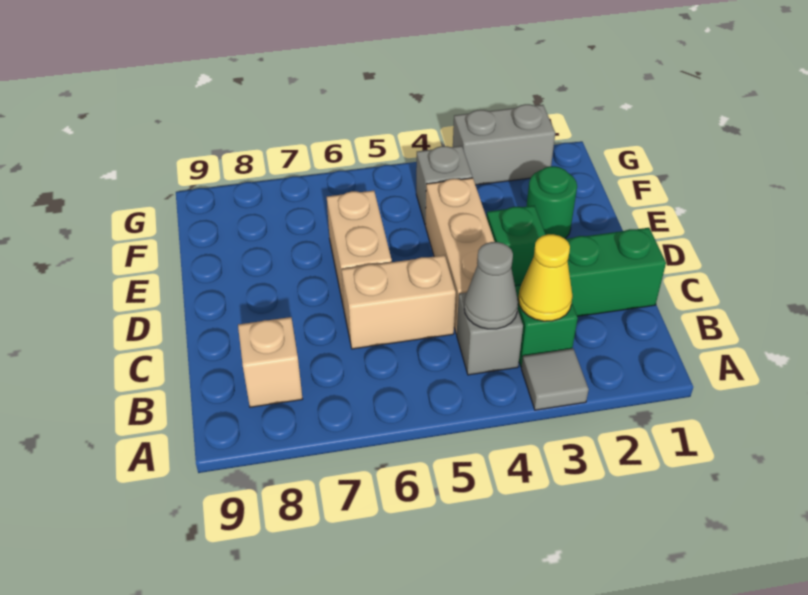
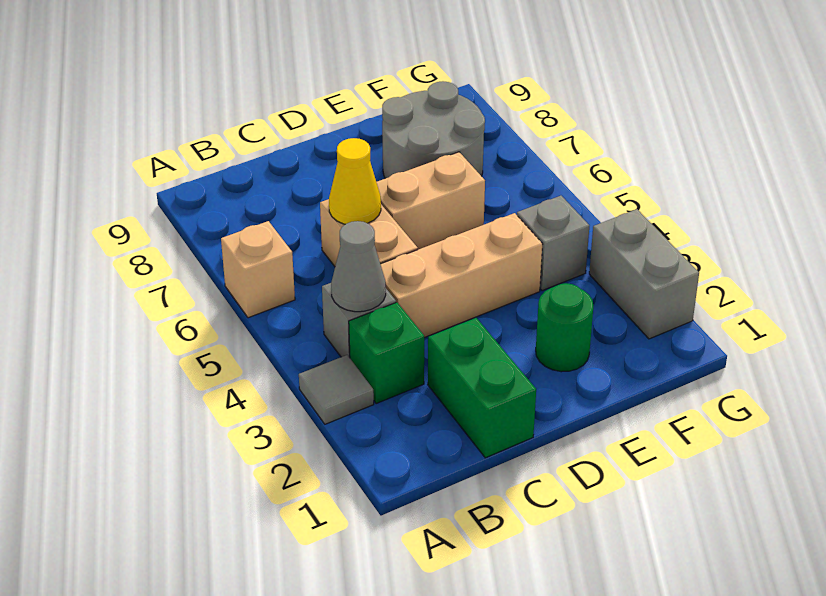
yellow cone B3 level 2 -> yellow cone C6 level 2
tan brick B8 level 1 -> tan brick A6 level 1
green brick D3 level 1 -> none
none -> grey round brick E7:F8 level 1

